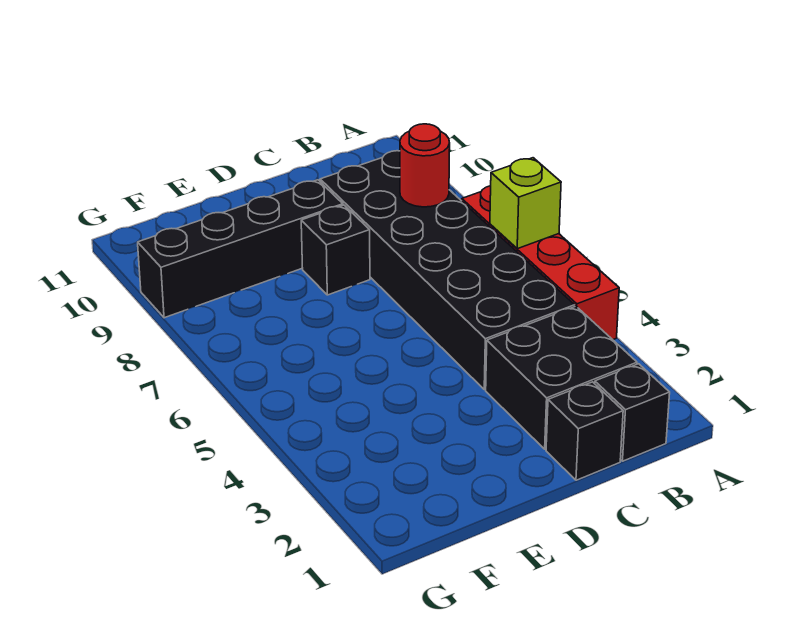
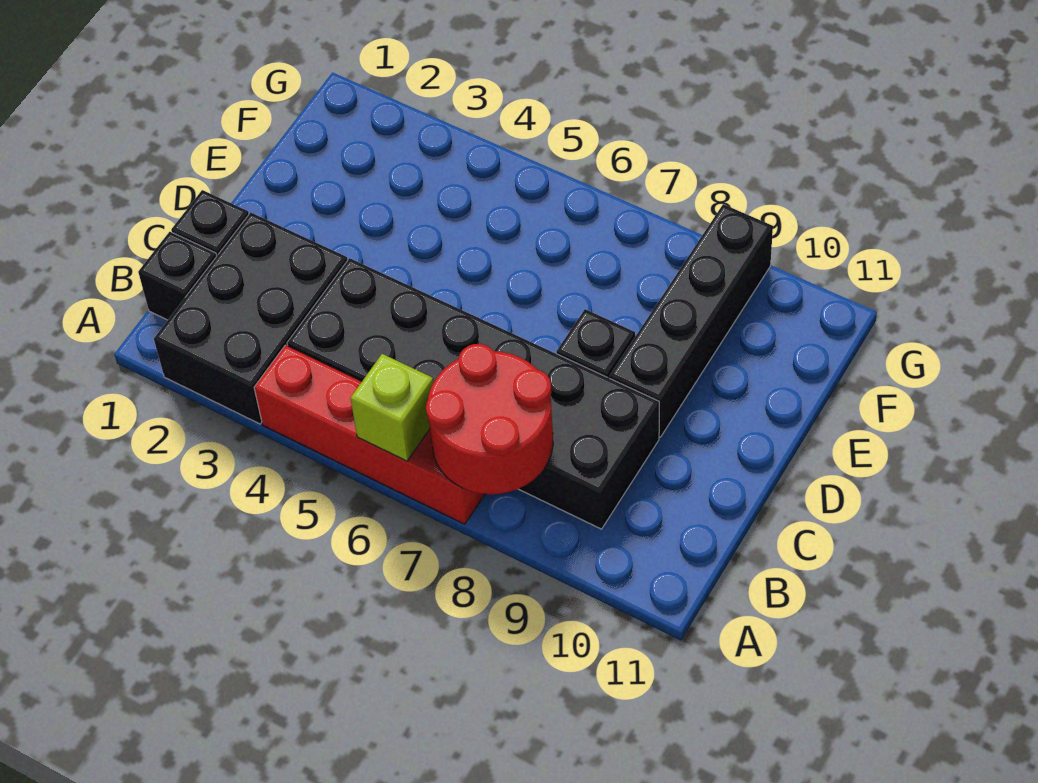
black brick B2:C3 level 1 -> black brick A2:C3 level 1
red round brick B8 level 2 -> red round brick A7:B8 level 2

